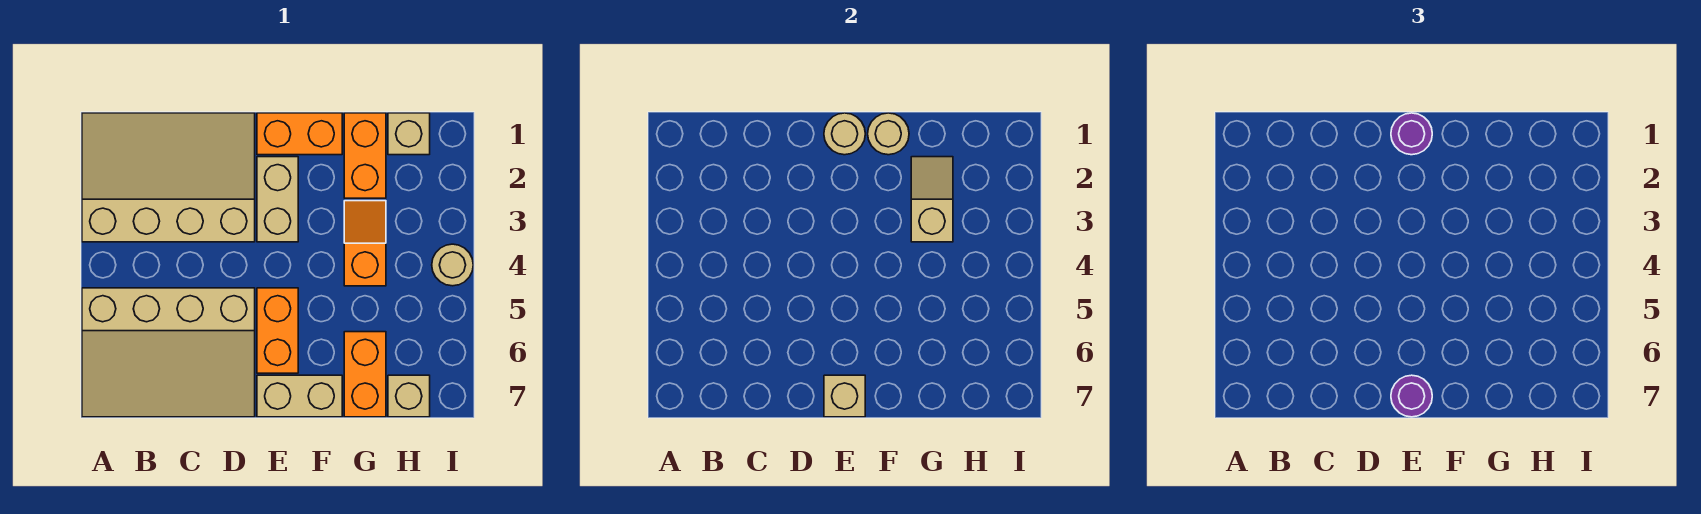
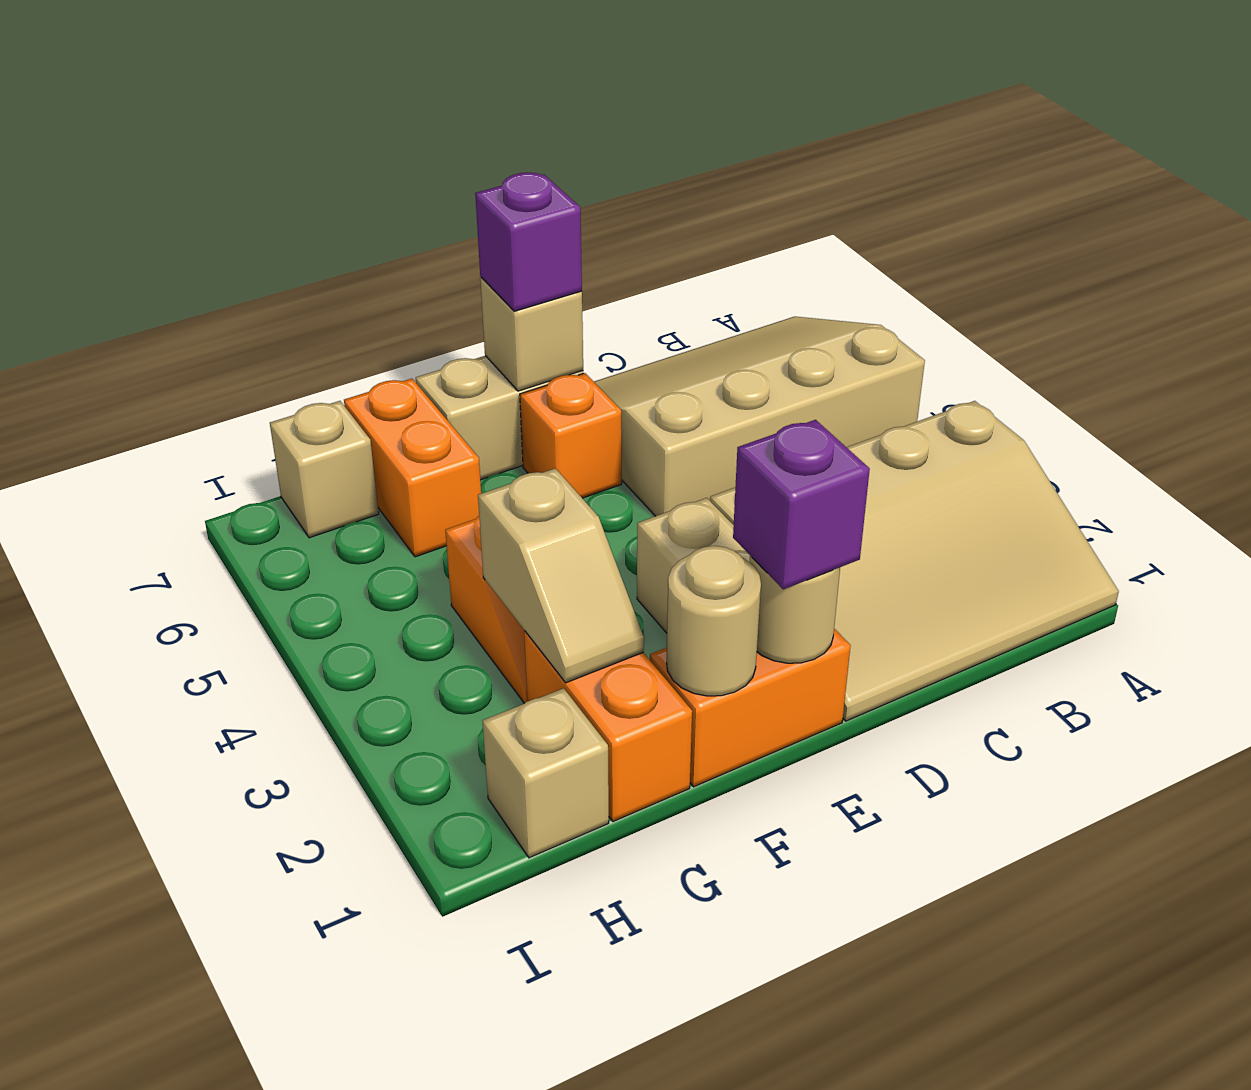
purple round brick E1 level 3 -> purple brick E1 level 3
orange brick E5:E6 level 1 -> orange brick E6 level 1
purple round brick E7 level 3 -> purple brick E7 level 3
tan round brick I4 level 1 -> none

